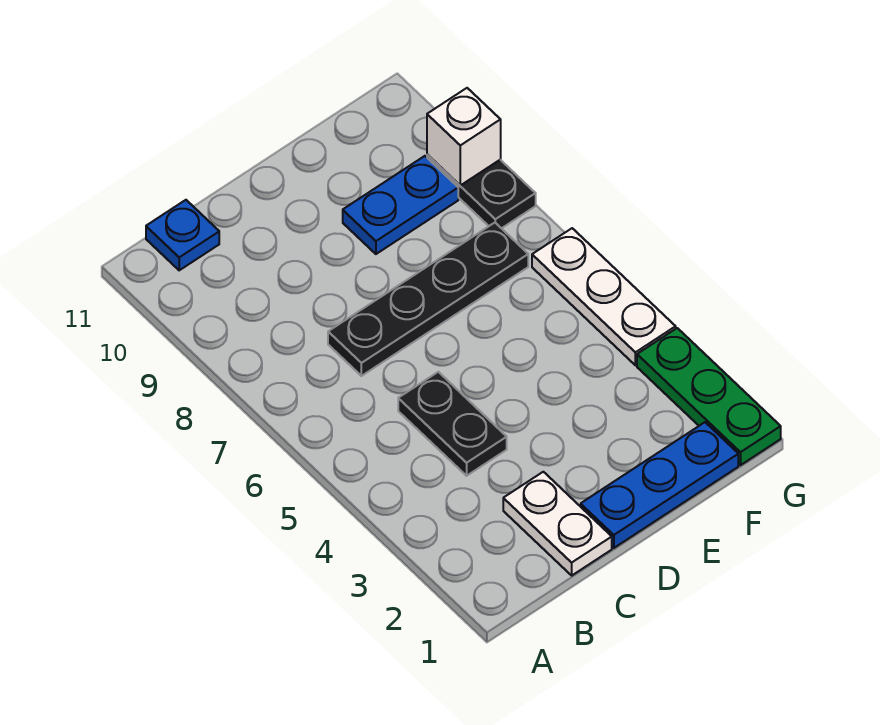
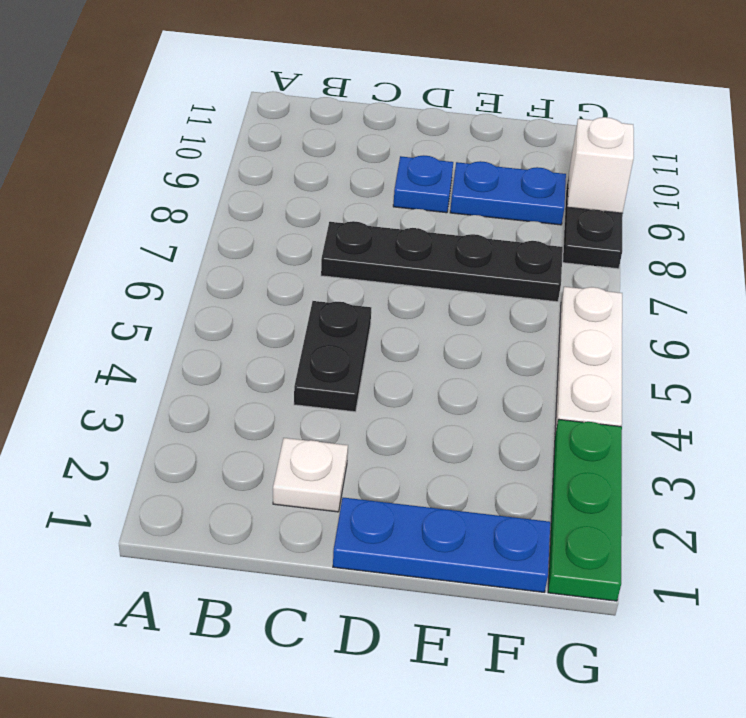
blue plate B11 level 1 -> blue plate D9 level 1
white plate C1:C2 level 1 -> white plate C2 level 1

